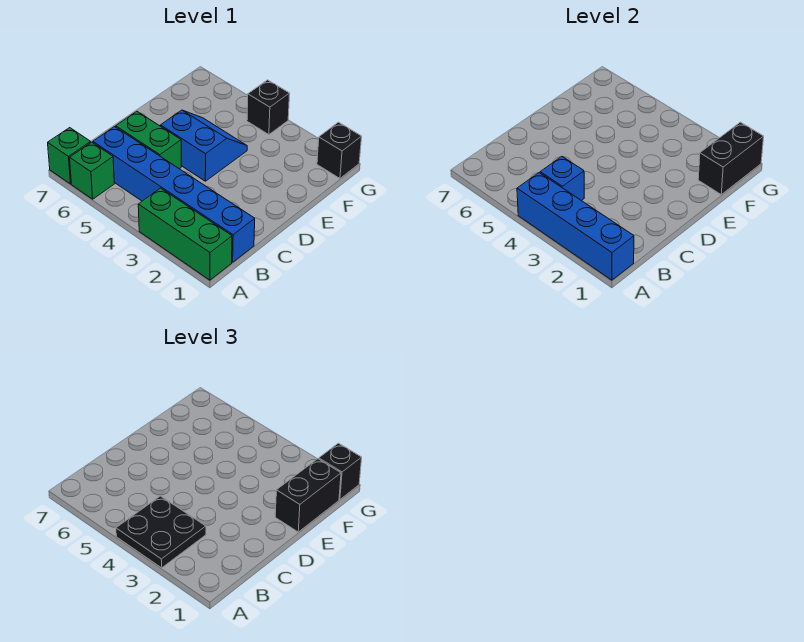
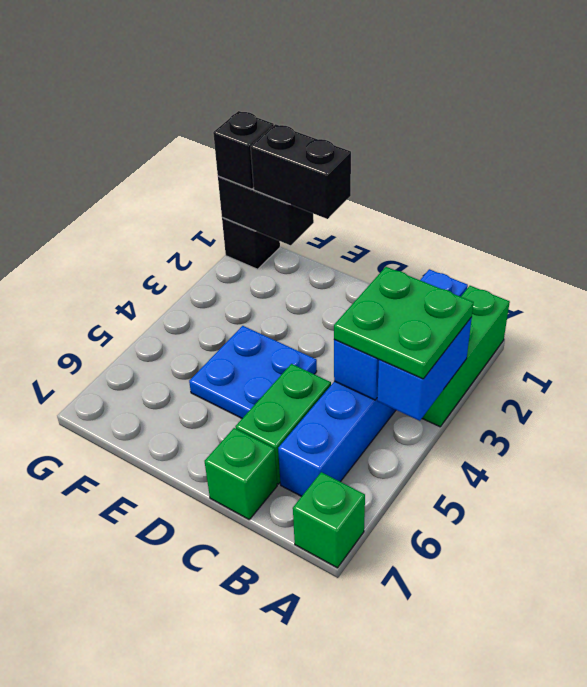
blue brick A1:A4 level 2 -> blue brick A3:A4 level 2
black plate A3:B4 level 3 -> green plate A3:B4 level 3
green brick A6 level 1 -> green brick C7 level 1
blue slope D4:E5 level 1 top D -> blue plate D4:E5 level 1
black brick G4 level 1 -> none

